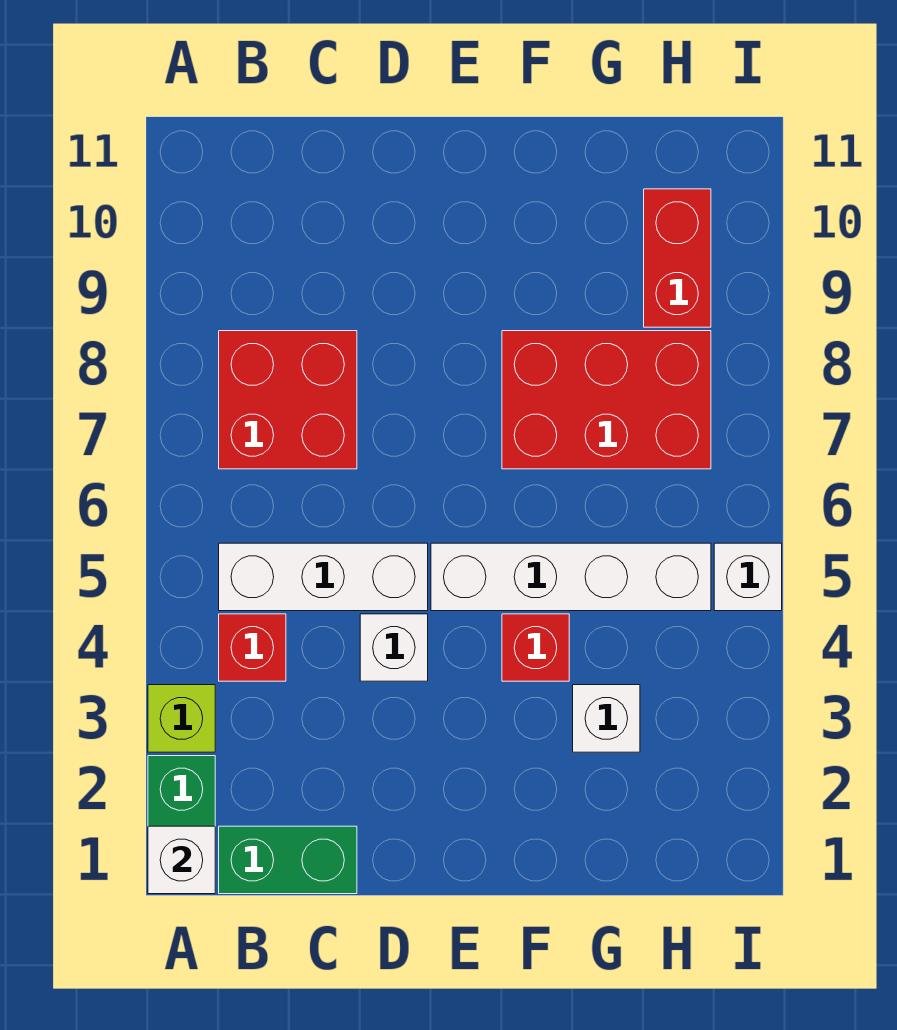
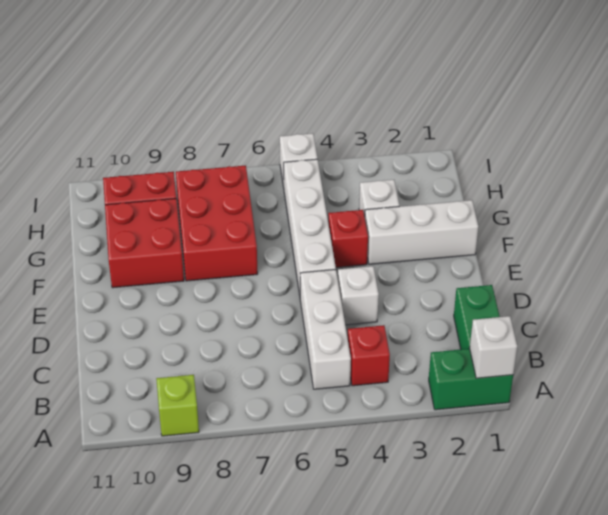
lime brick A3 level 1 -> lime brick A9 level 1
red brick B7:C8 level 1 -> red brick F9:G10 level 1
none -> white brick F1:F3 level 1

